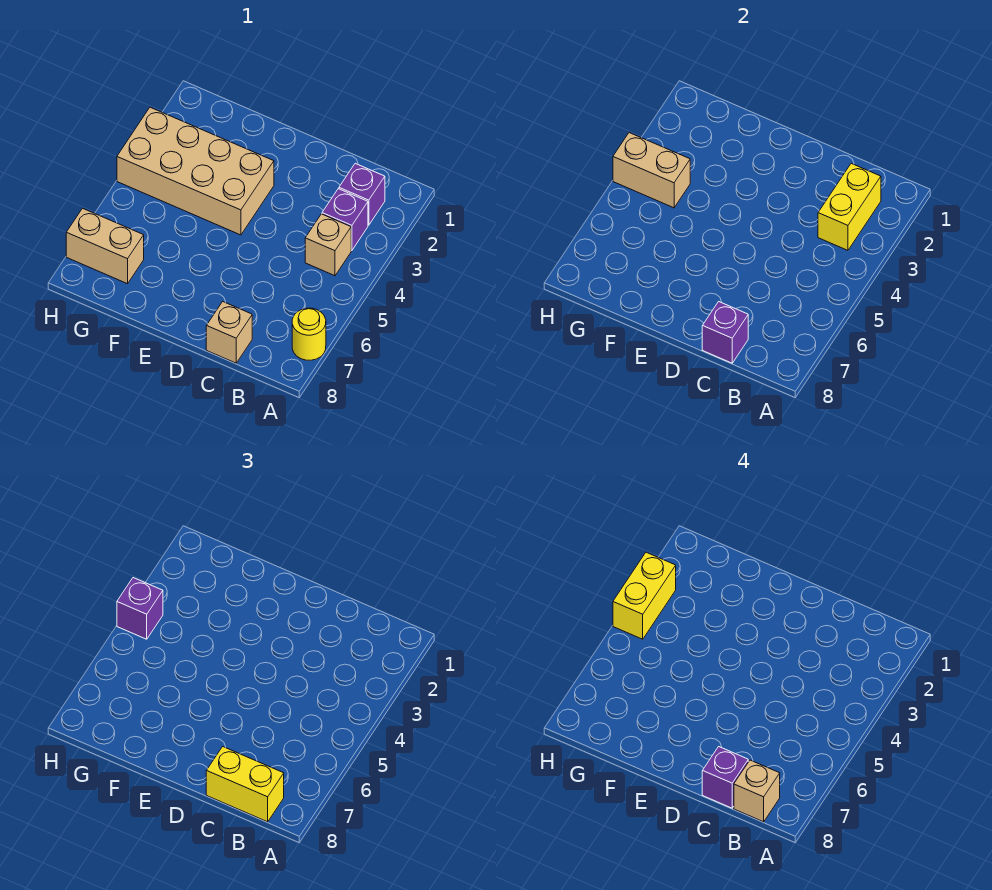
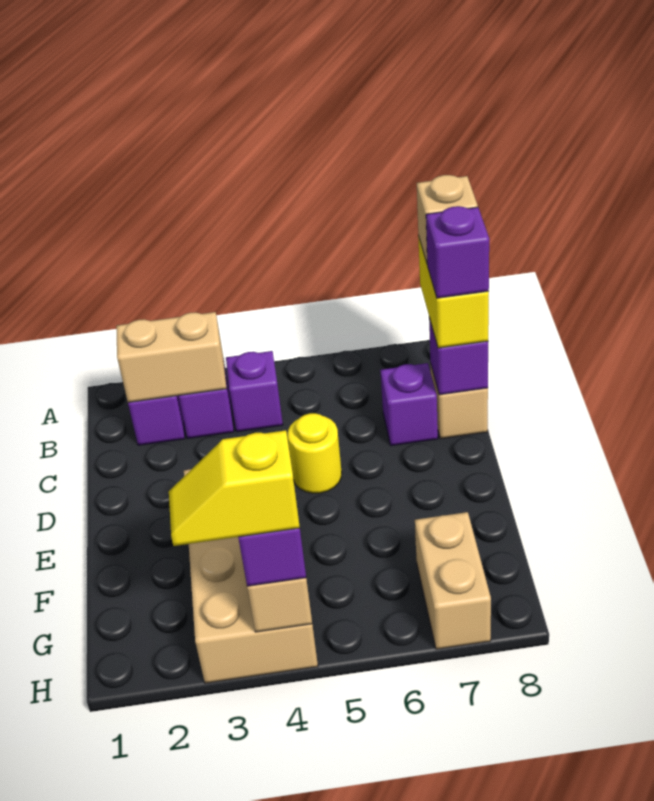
yellow round brick A7 level 1 -> yellow round brick D5 level 1
yellow brick B2:B3 level 2 -> tan brick B2:B3 level 2
tan brick B4 level 1 -> purple brick B4 level 1
none -> purple brick C7 level 1
yellow brick H3:H4 level 4 -> yellow slope H3:H4 level 4 top 4

